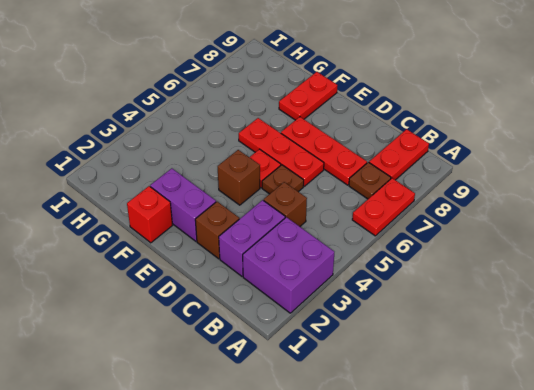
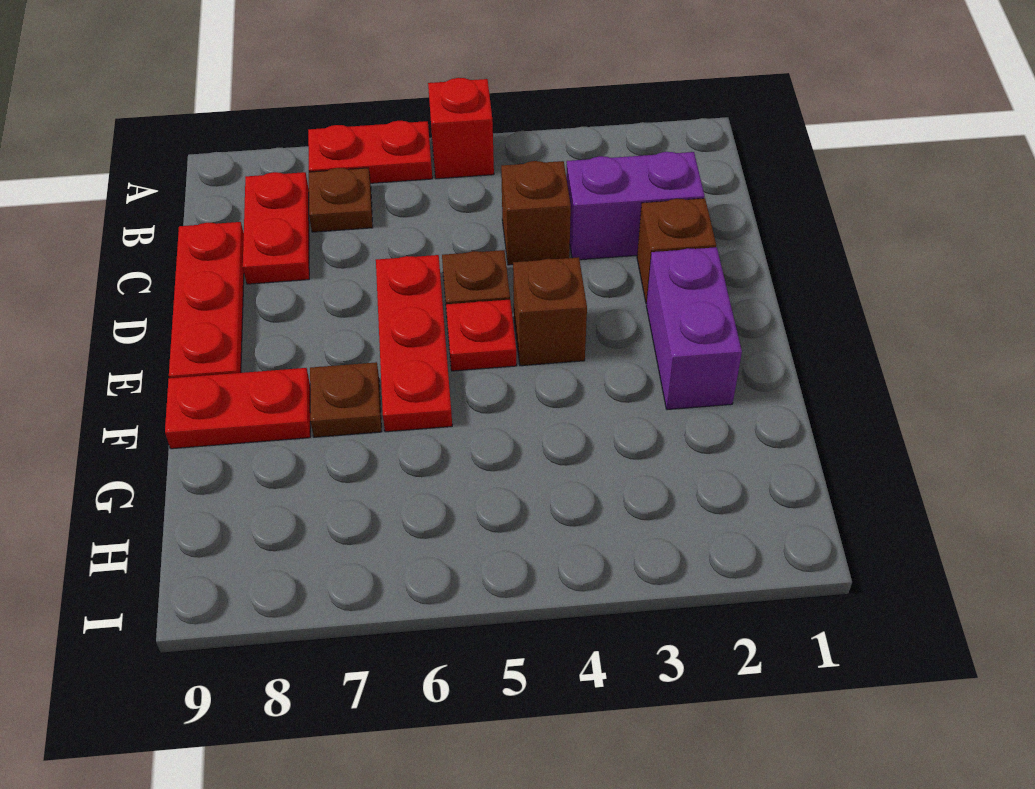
purple brick A2:B3 level 1 -> none
red plate B8:B9 level 1 -> red plate B8:C8 level 1
red plate C7:E7 level 1 -> red plate C9:E9 level 1
red brick F1 level 1 -> red brick A5 level 1
none -> brown plate F7 level 1

